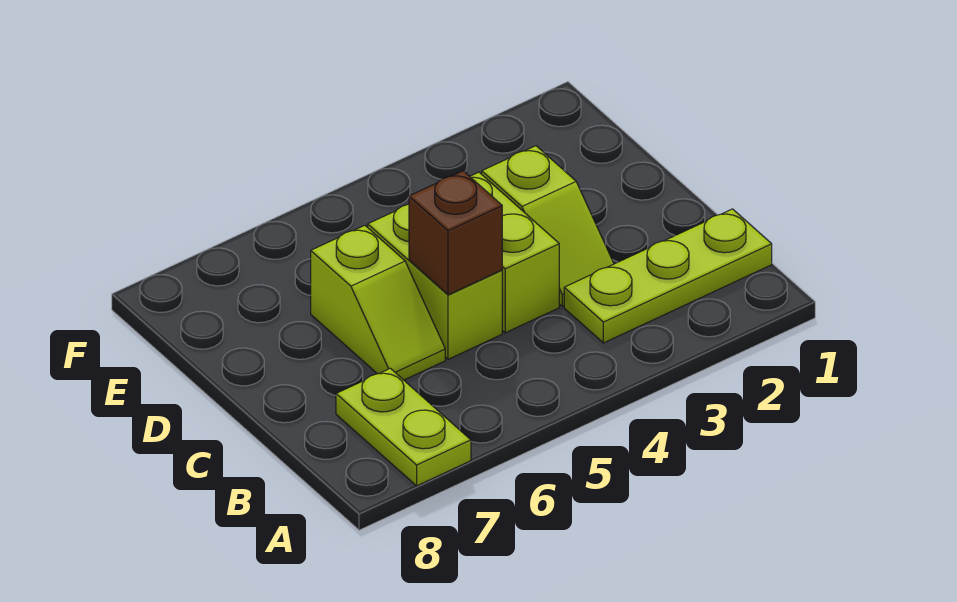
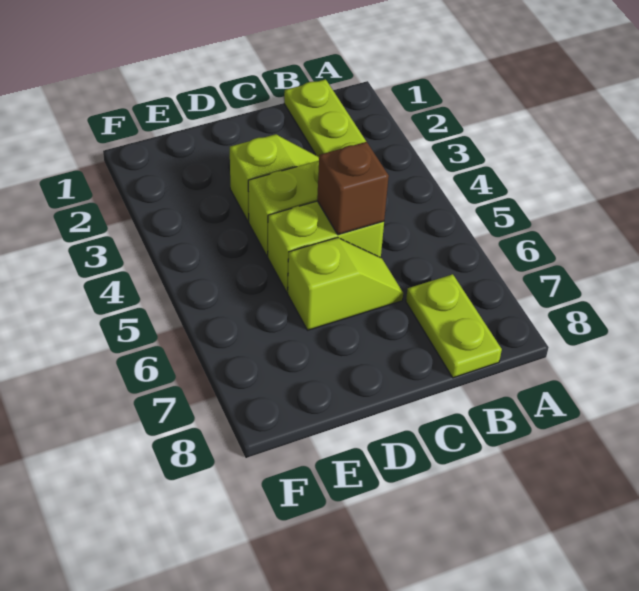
lime plate A7:B7 level 1 -> lime plate B7:B8 level 1

